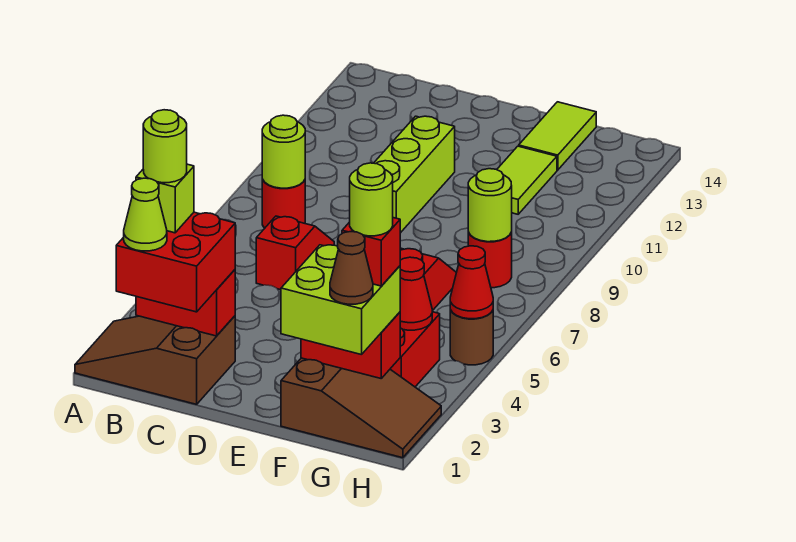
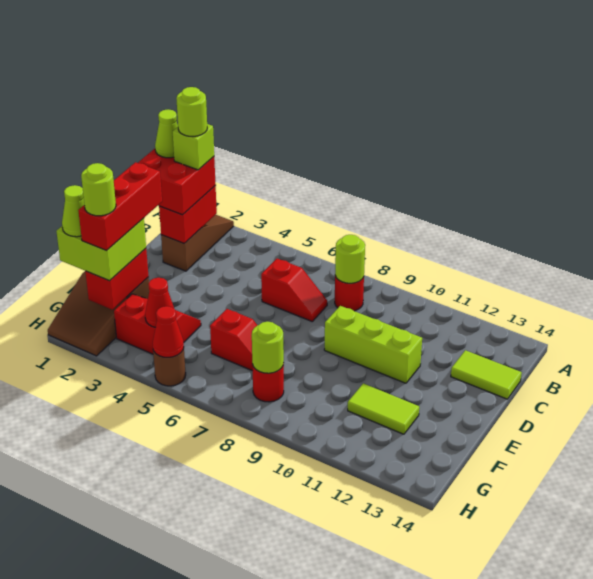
brown slope A1:C2 level 1 top C -> brown slope A2:C2 level 1 top C
lime tile F13:F14 level 1 -> lime tile C13:C14 level 1
brown cone G1 level 4 -> lime cone G1 level 4
red brick G2 level 4 -> red brick E2:G2 level 4

